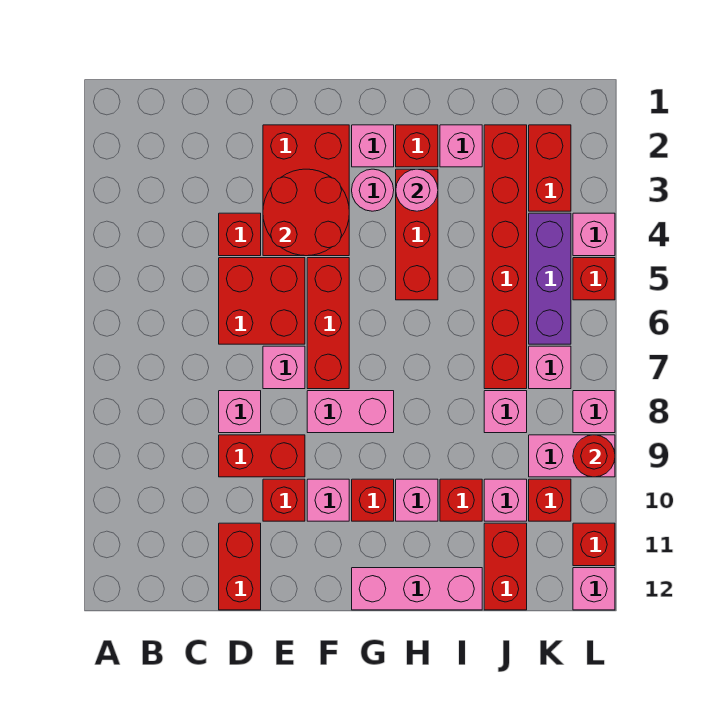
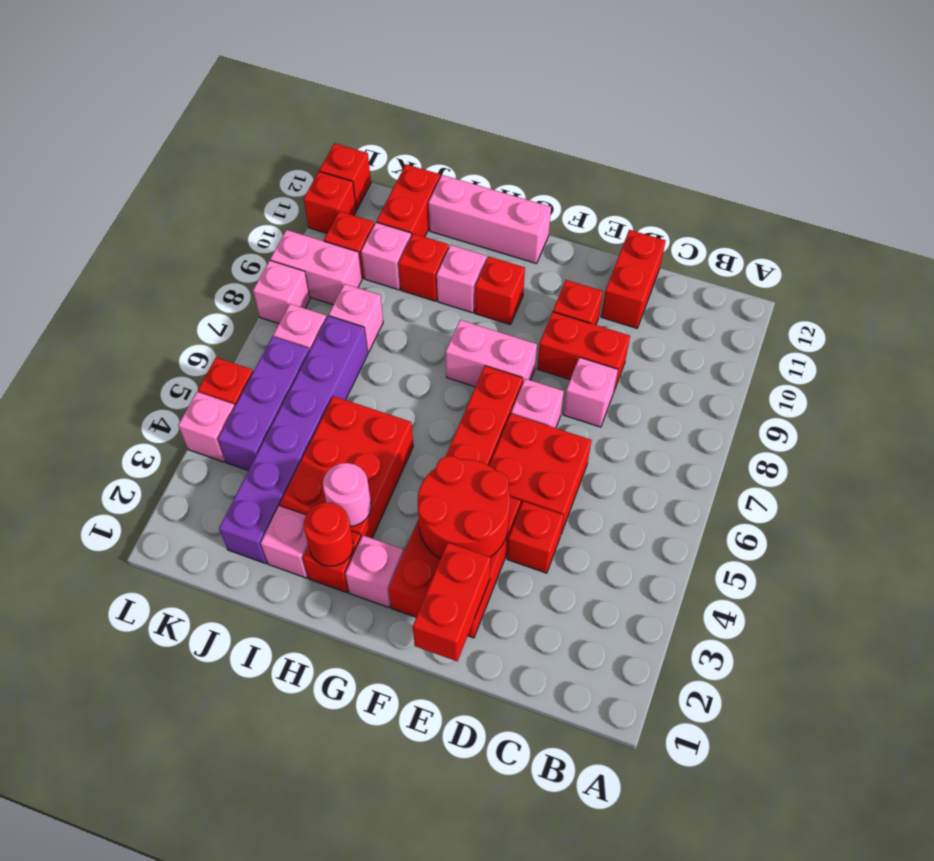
pink brick F10 level 1 -> none
pink round brick G3 level 1 -> none
red brick H3:H5 level 1 -> red brick H3:I5 level 1
red brick J2:J7 level 1 -> purple brick J2:J7 level 1
red brick K2:K3 level 1 -> red brick E1:E2 level 2
red round brick L9 level 2 -> red round brick H2 level 2
pink brick L12 level 1 -> red brick L12 level 1

